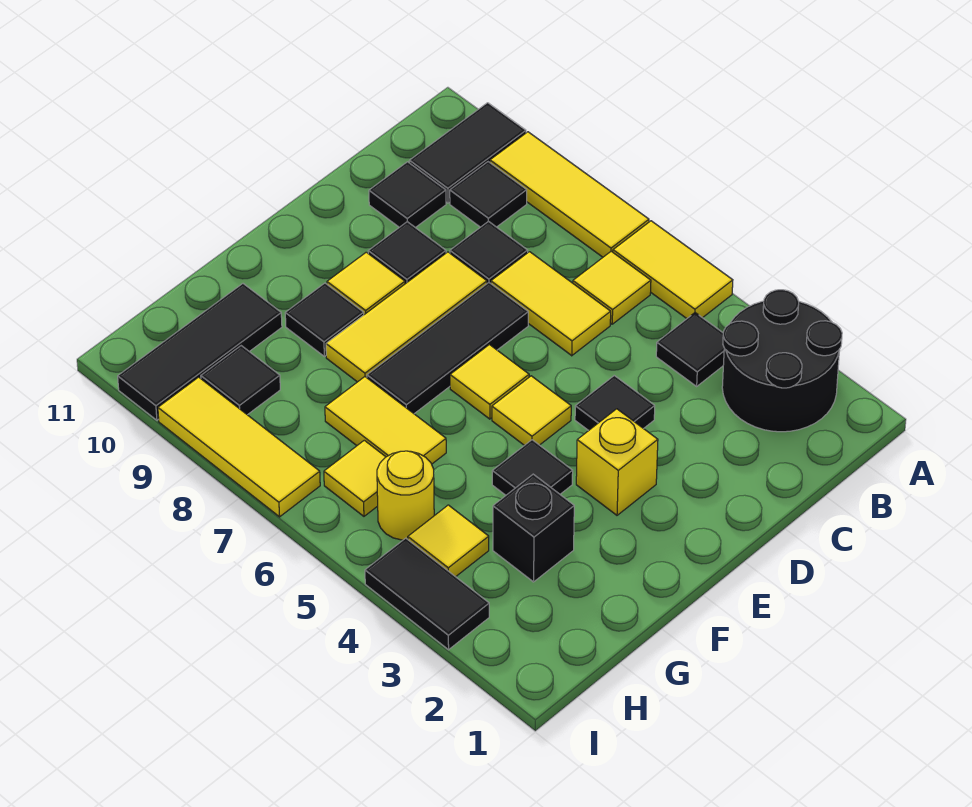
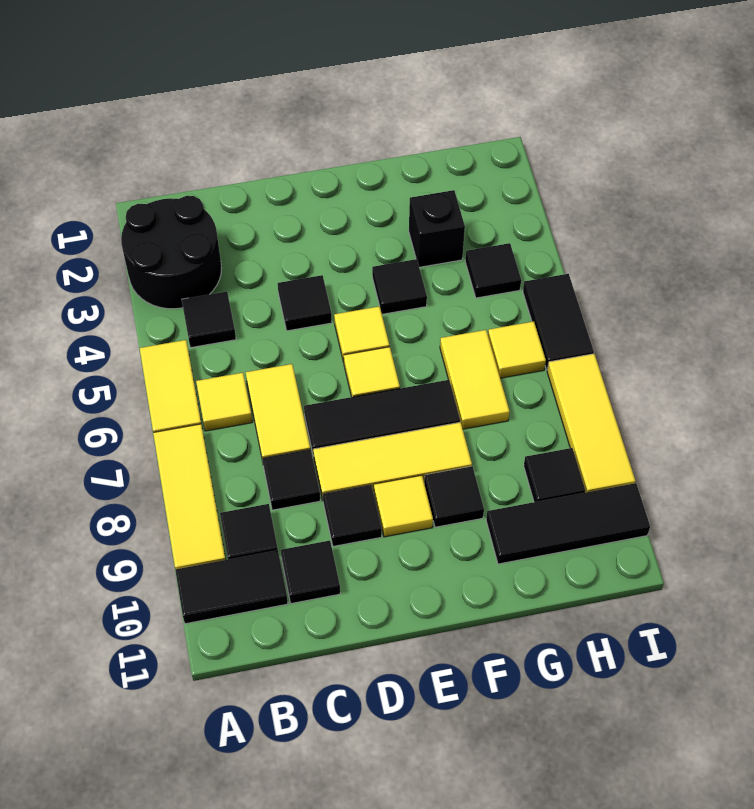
yellow brick E3 level 1 -> none
yellow tile H4 level 1 -> black tile H4 level 1
yellow round brick H5 level 1 -> none
black tile I3:I4 level 1 -> black tile I5:I6 level 1

